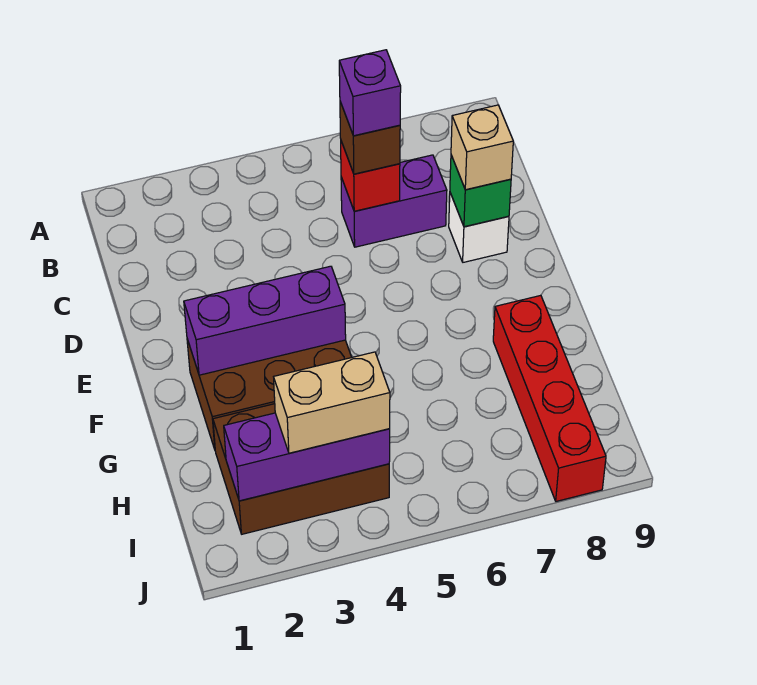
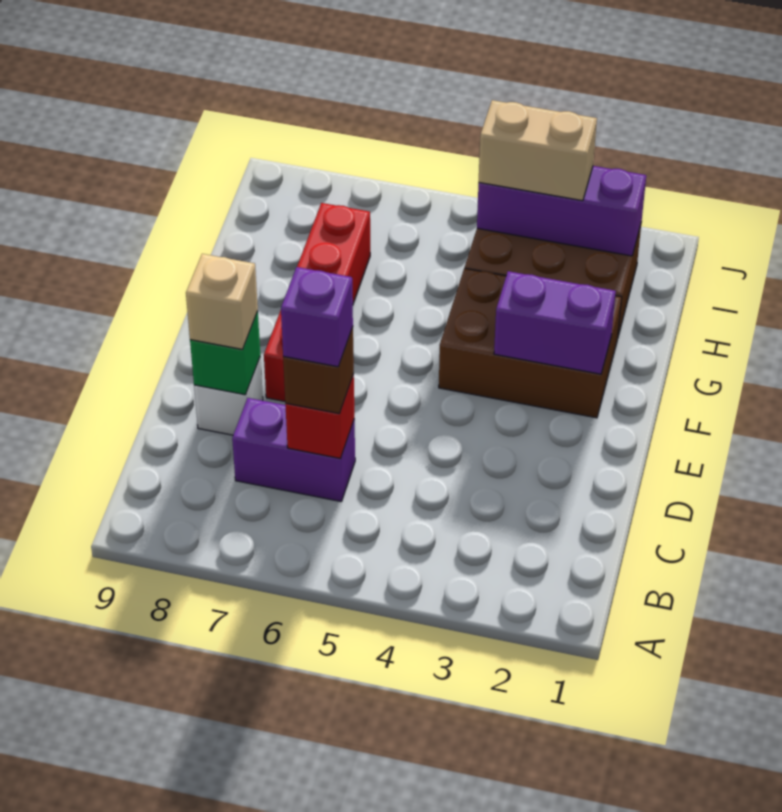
purple brick F2:F4 level 2 -> purple brick F2:F3 level 2
red brick G8:J8 level 1 -> red brick E7:H7 level 1

